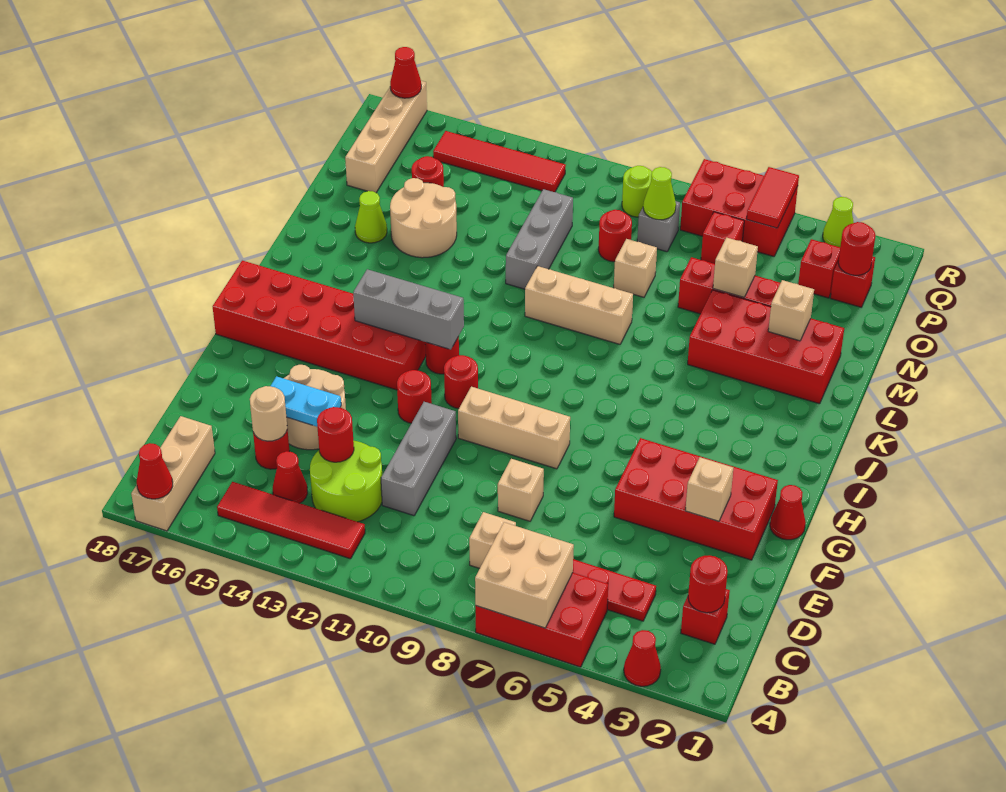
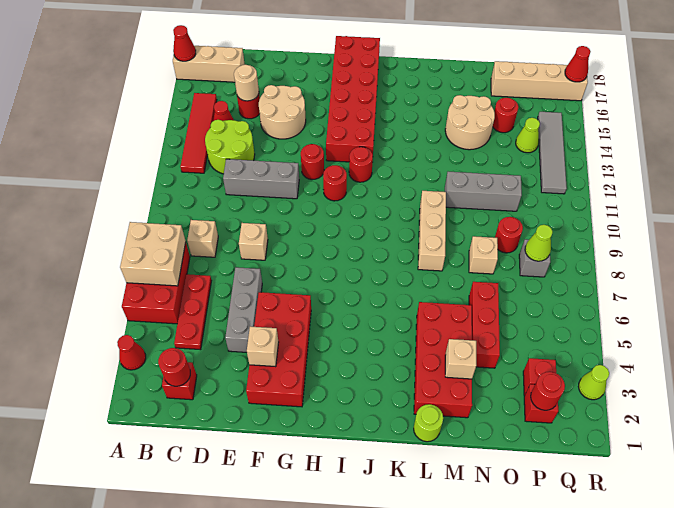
red round brick D13 level 2 -> none
cyan plate E14:E15 level 2 -> none
red cone G1 level 1 -> none
tan brick G8:G10 level 1 -> none
grey brick I12:I14 level 2 -> grey brick E4:E6 level 1
lime cone M16 level 1 -> lime cone P14 level 1
tan brick N5 level 2 -> none
red brick P6 level 1 -> none
red brick Q5:R7 level 1 -> none
red tile Q5:R5 level 2 -> none
lime round brick Q9 level 1 -> lime round brick L1 level 1
red tile Q12:Q15 level 1 -> grey tile Q12:Q15 level 1

